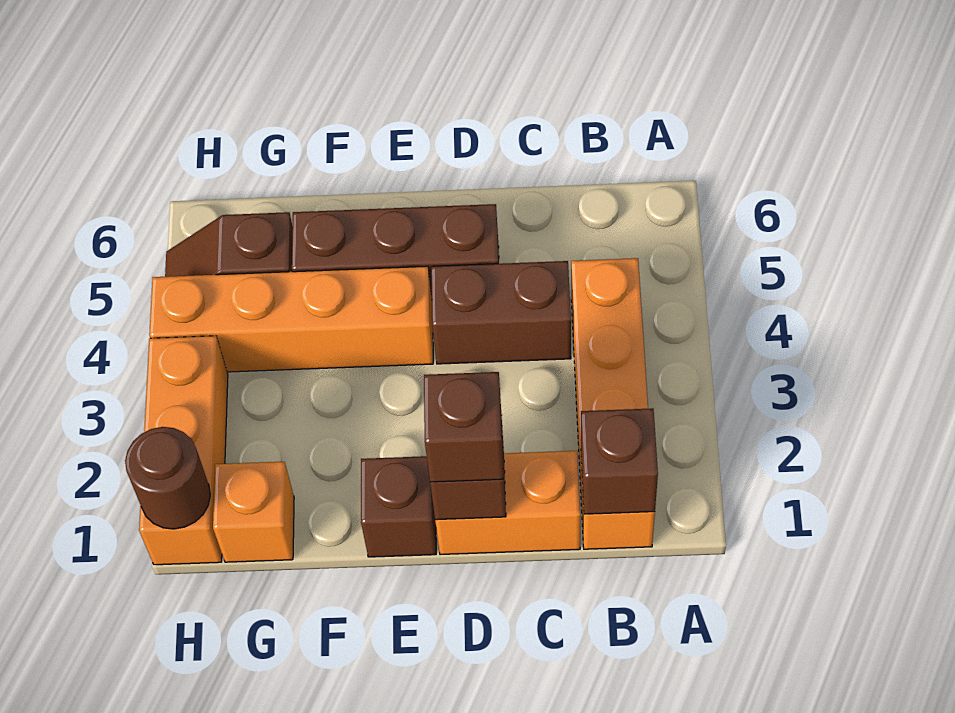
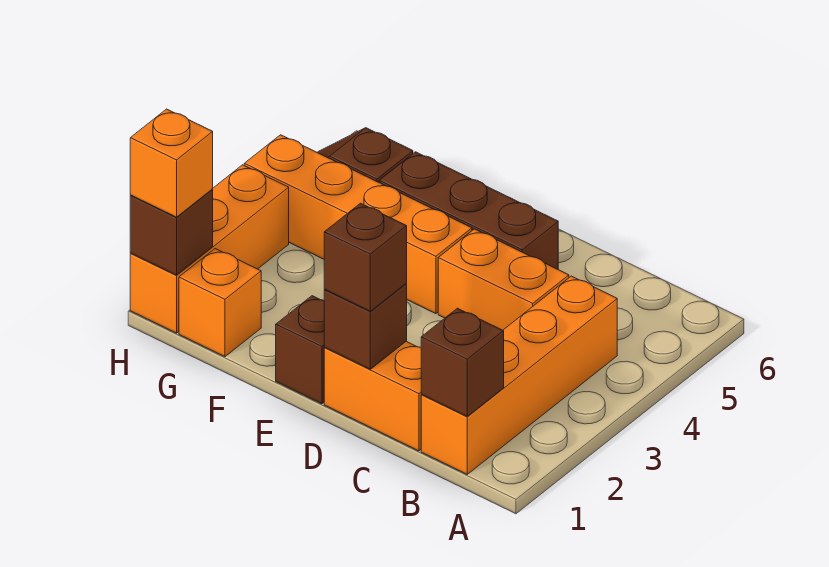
brown brick C4:D4 level 1 -> orange brick C4:D4 level 1
brown round brick H1 level 2 -> brown brick H1 level 2
none -> orange brick H1 level 3

